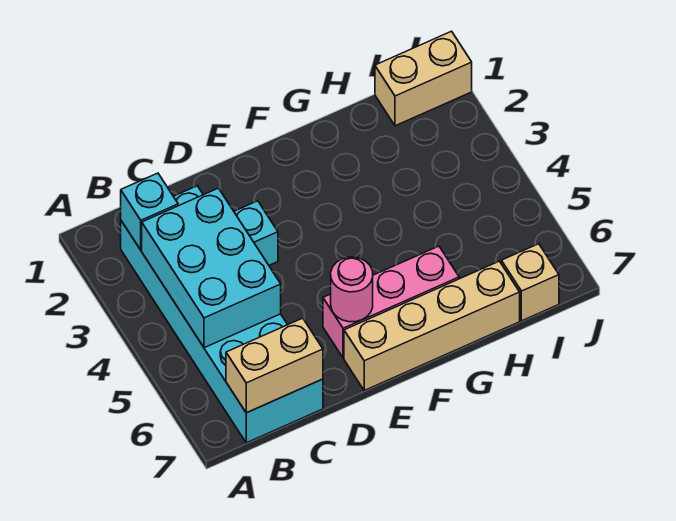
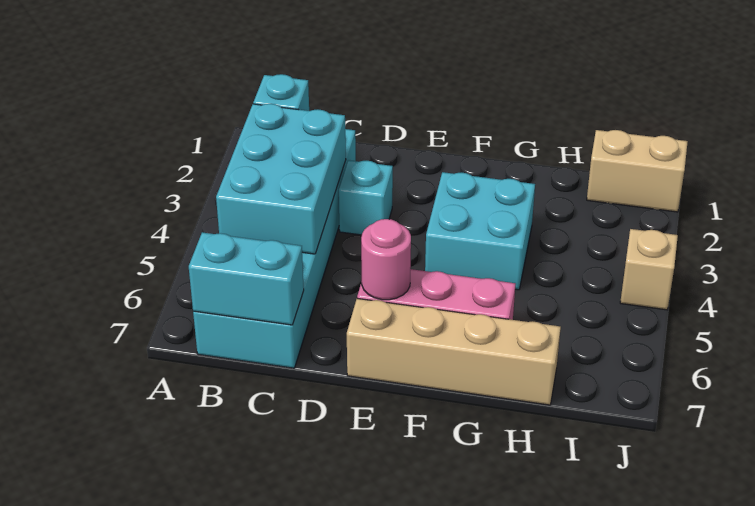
tan brick B7:C7 level 2 -> cyan brick B7:C7 level 2
none -> cyan brick F3:G4 level 1
tan brick I7 level 1 -> tan brick J4 level 1

